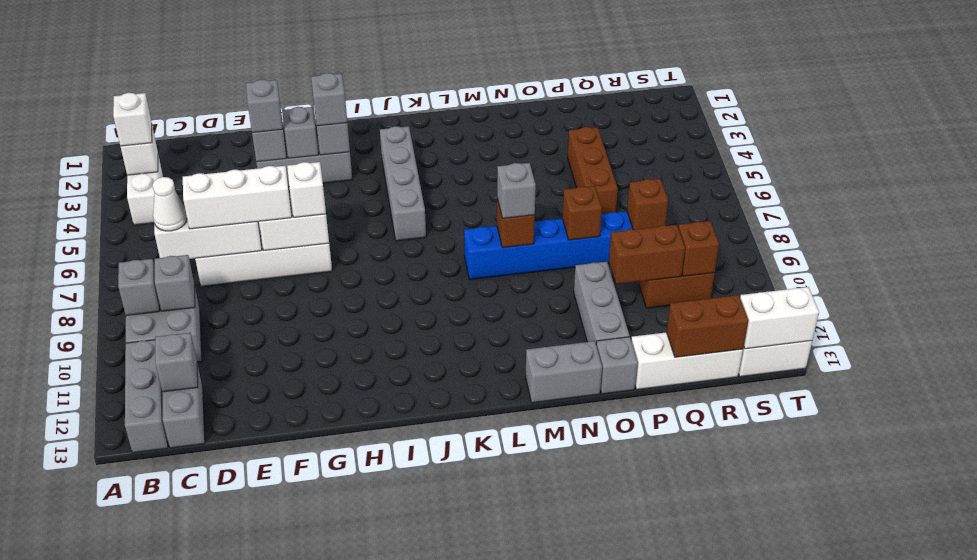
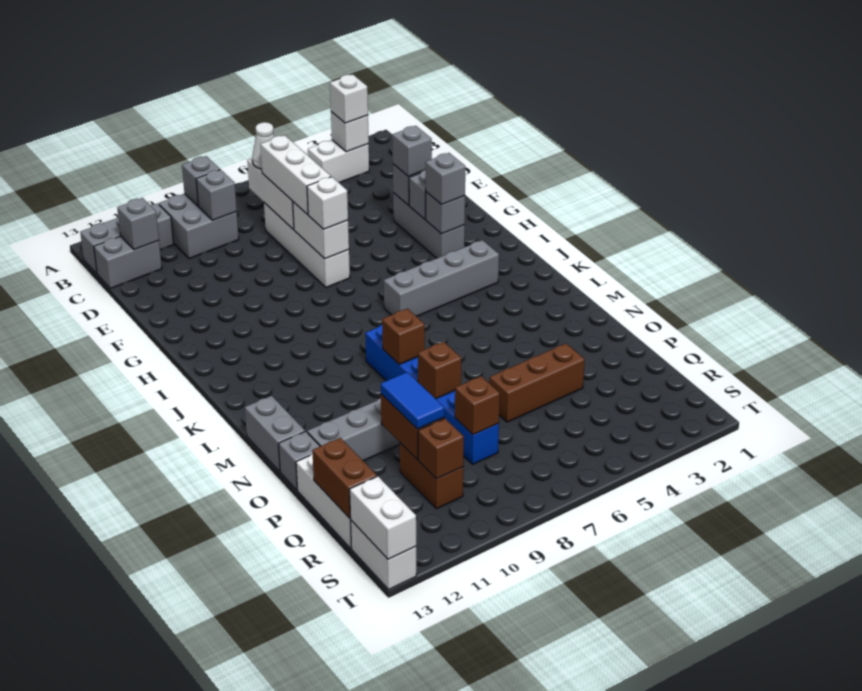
grey brick M8 level 3 -> none
none -> blue tile P10:Q10 level 3

